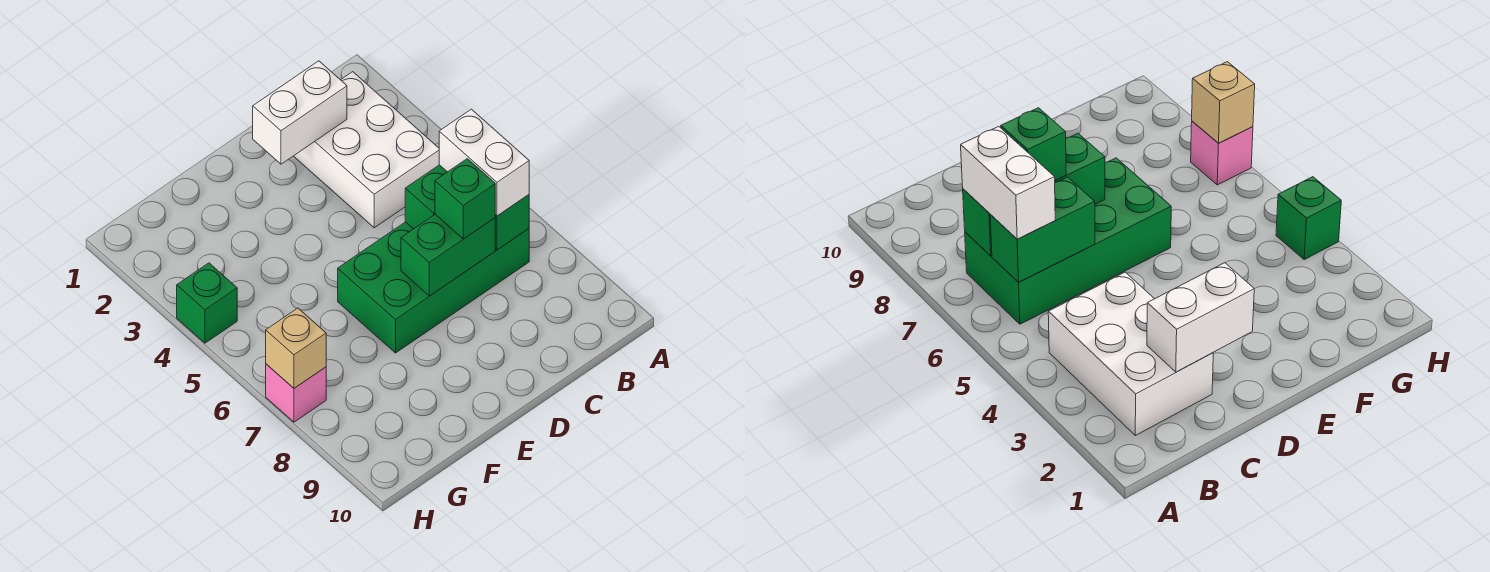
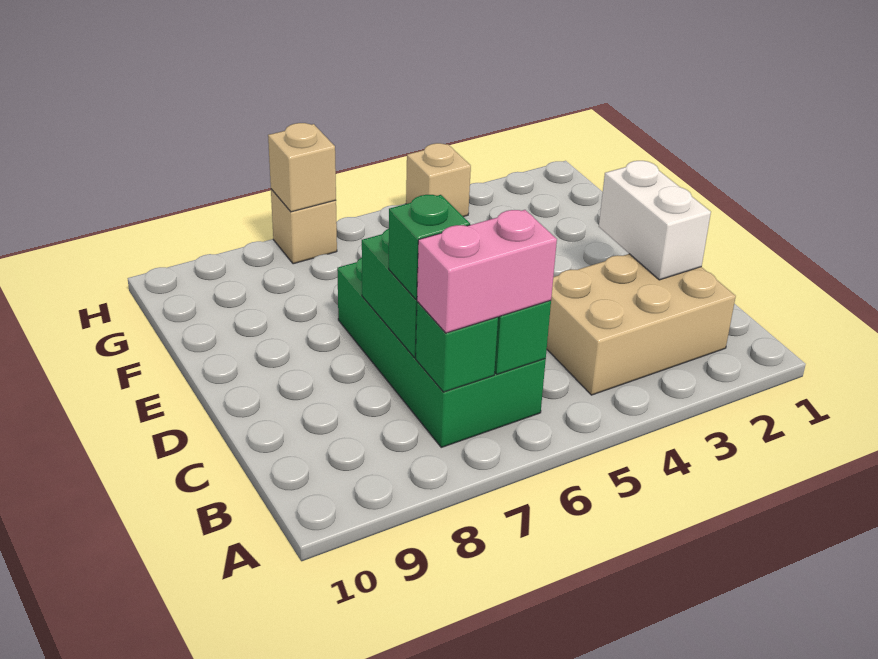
white brick B2:C4 level 1 -> tan brick B2:C4 level 1
white brick B6:B7 level 3 -> pink brick B6:B7 level 3
green brick H4 level 1 -> tan brick H4 level 1
pink brick H7 level 1 -> tan brick H7 level 1

